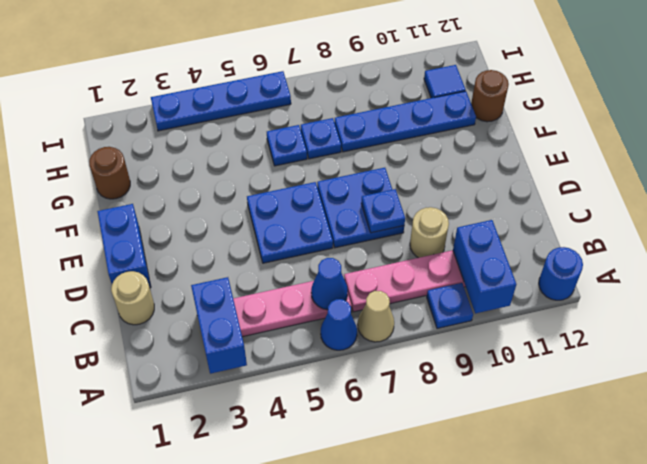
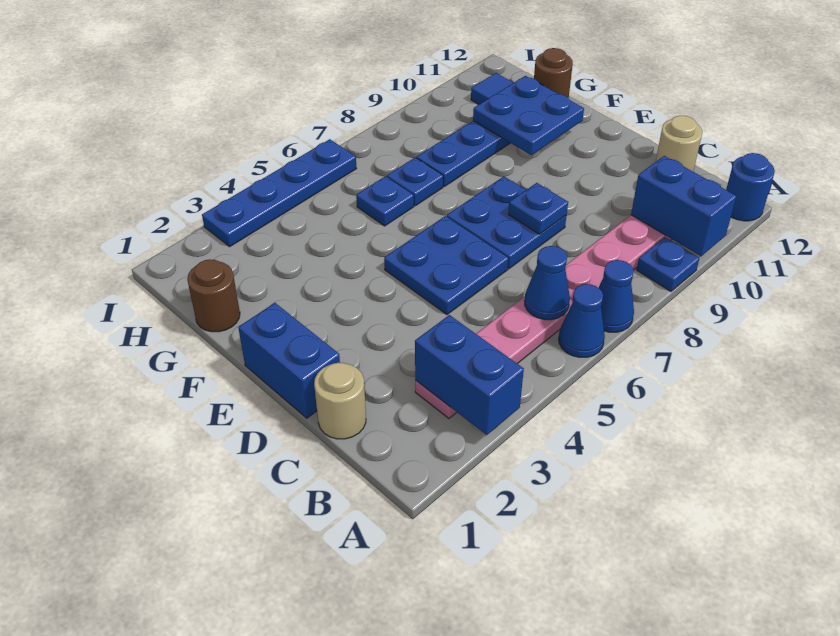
tan cone A7 level 1 -> blue cone A7 level 1
tan round brick C9 level 1 -> tan round brick C12 level 1
none -> blue plate F10:G11 level 2

